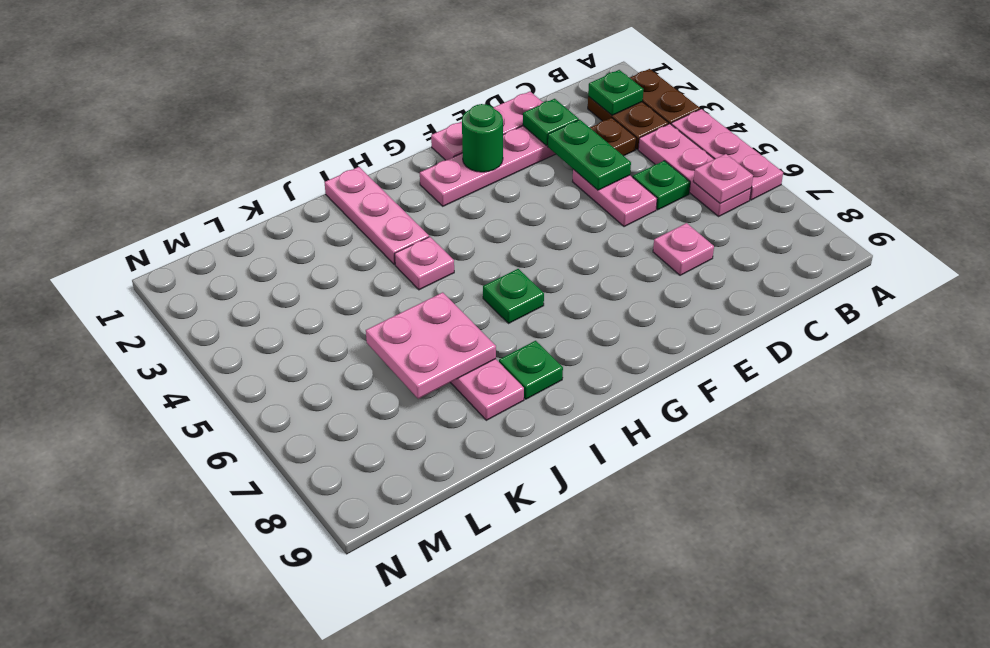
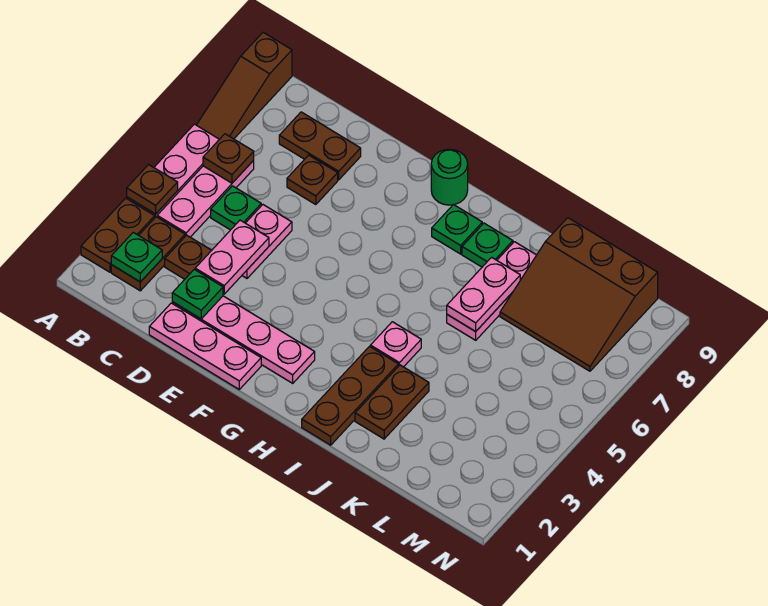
none -> brown plate A4 level 2
none -> brown slope A7:A9 level 1 top 9
pink plate B6 level 2 -> brown plate B6 level 2
none -> brown plate C8:D8 level 1
green plate D3:D4 level 2 -> pink plate D3:D4 level 2
pink plate D7 level 1 -> brown plate D7 level 1
green round brick F2 level 2 -> green round brick G9 level 1
green plate H6 level 1 -> green plate H8 level 1
pink plate I1:I3 level 1 -> brown plate I1:I3 level 1
none -> brown plate J2:J3 level 1
pink plate J6:K7 level 2 -> pink plate J6:J7 level 2
none -> brown slope K7:M9 level 1 top 9

